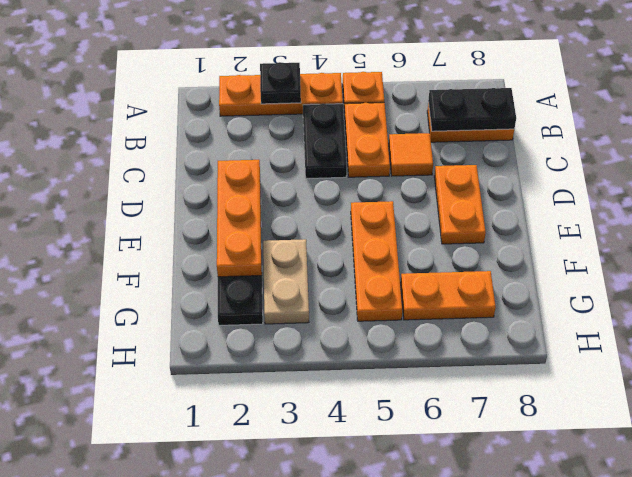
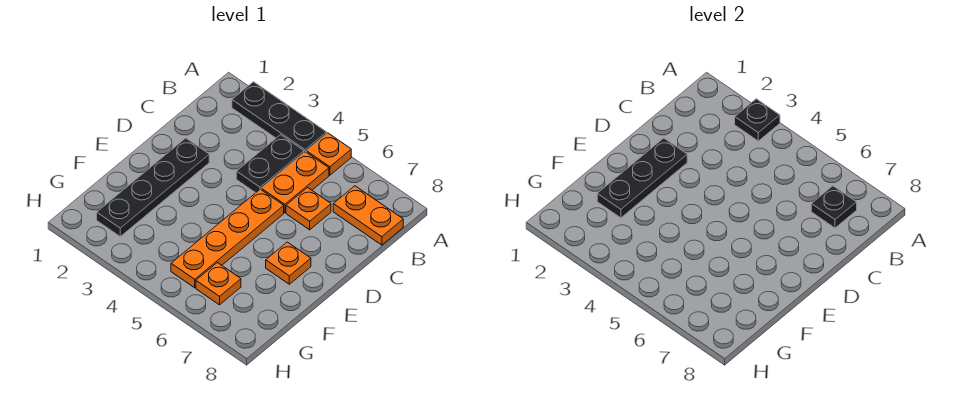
orange plate A2:A4 level 1 -> black plate A2:A4 level 1
black plate B7:B8 level 2 -> black plate B7 level 2
orange tile C6 level 1 -> orange plate C6 level 1
orange plate D2:F2 level 2 -> black plate D2:F2 level 2
orange plate D7:E7 level 1 -> orange plate E7 level 1
orange plate E5:G5 level 1 -> orange plate D5:G5 level 1
tan plate F3:G3 level 1 -> none
orange plate G6:G7 level 1 -> orange plate G6 level 1

